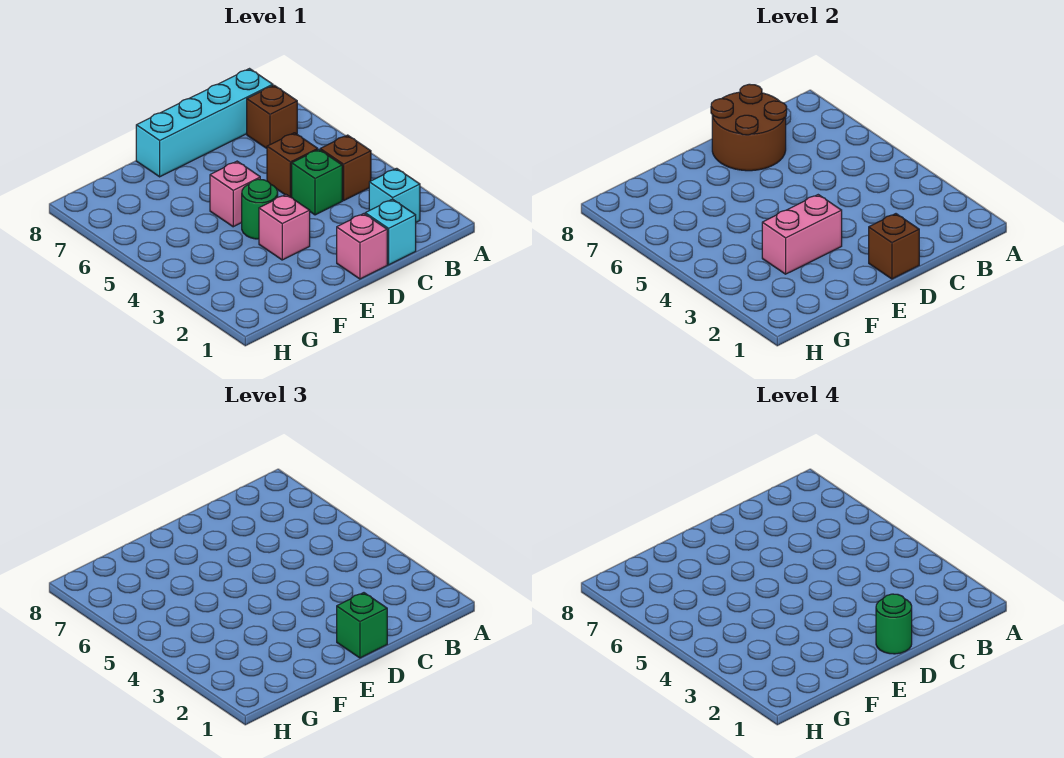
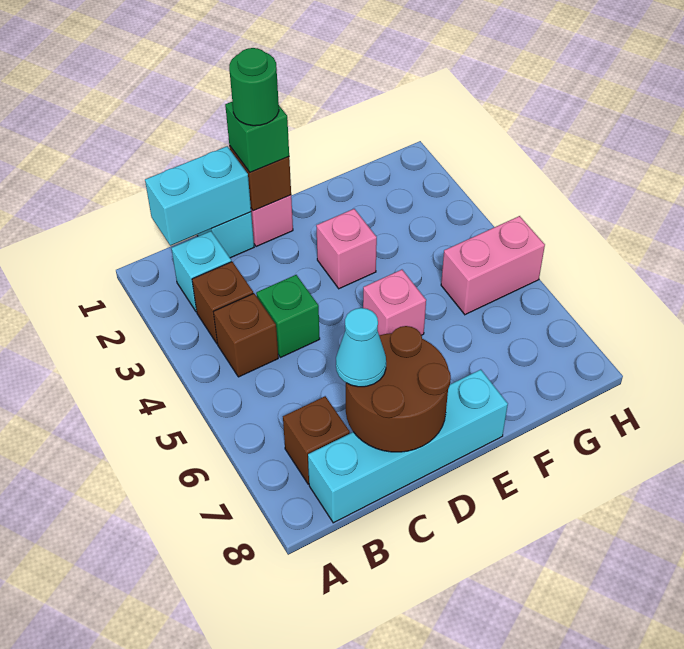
none -> cyan brick B1:C1 level 2
brown brick C5 level 1 -> brown brick B3 level 1
none -> cyan cone C7 level 3
pink brick E3:F3 level 2 -> pink brick G5:H5 level 1
green round brick E4 level 1 -> none

